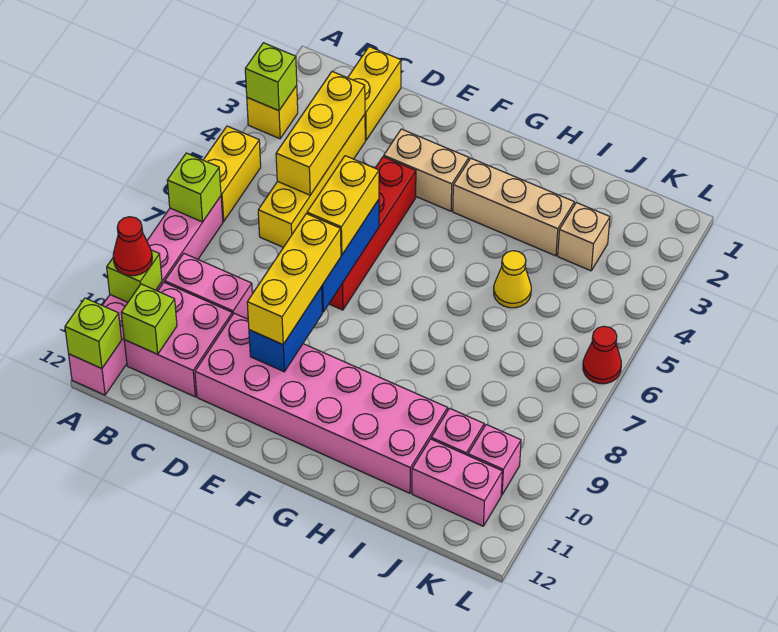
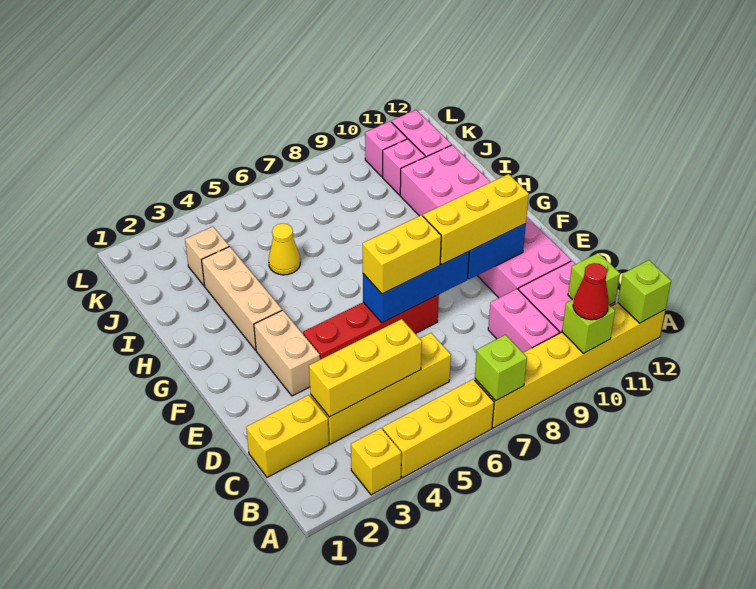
lime brick A3 level 2 -> none
yellow brick A5:A6 level 1 -> yellow brick A4:A6 level 1
pink brick A7:A12 level 1 -> yellow brick A7:A12 level 1
red cone L6 level 1 -> none

